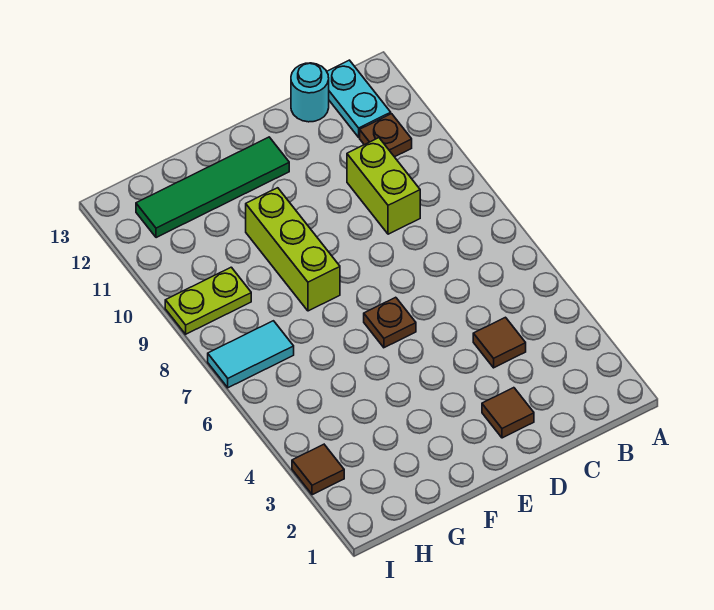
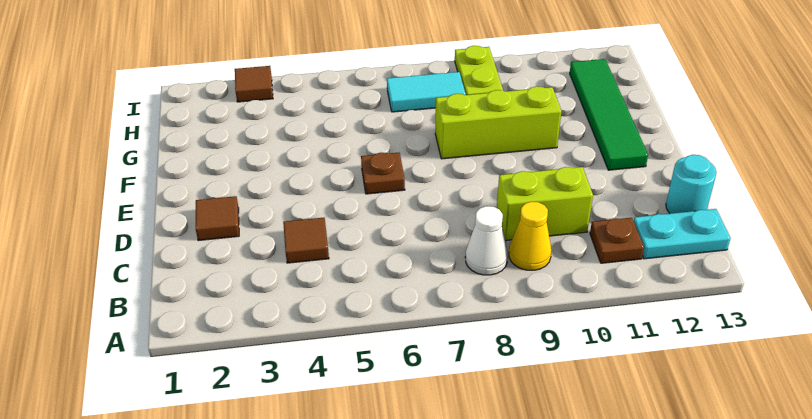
none -> white cone B8 level 1
none -> yellow cone B9 level 1
cyan tile H7:I7 level 1 -> cyan tile H7:H8 level 1

